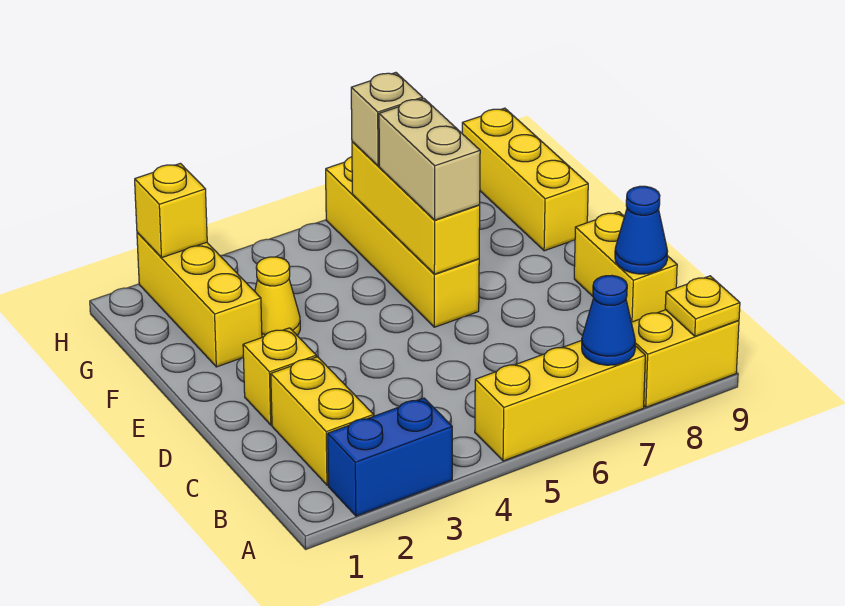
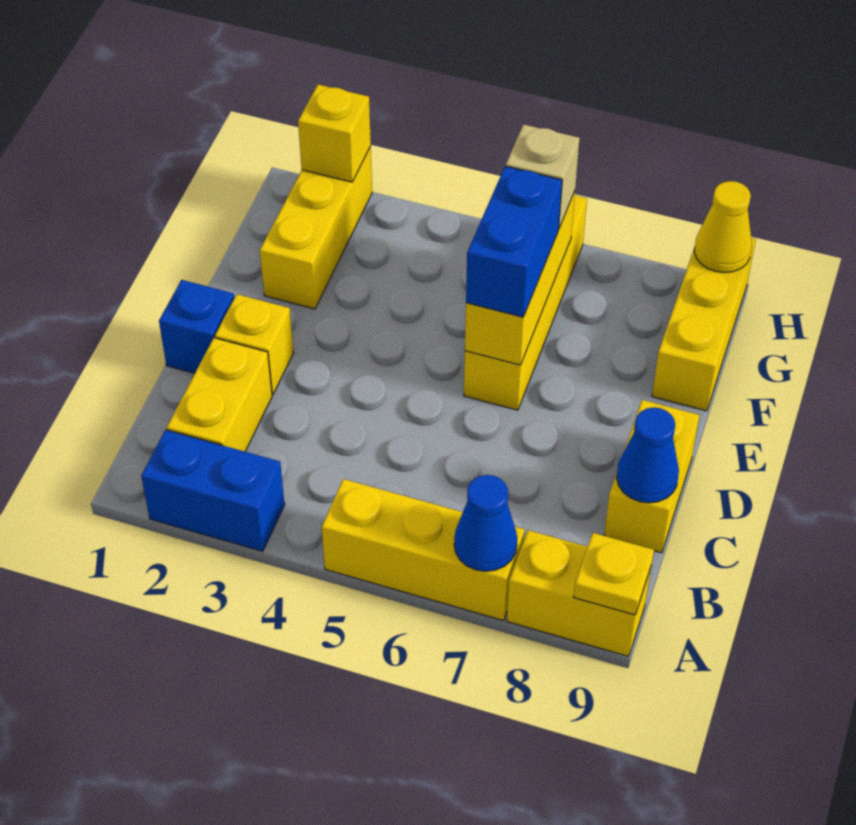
none -> blue brick D1 level 1
tan brick E6:F6 level 3 -> blue brick E6:F6 level 3
yellow cone F3 level 1 -> yellow cone H9 level 2

